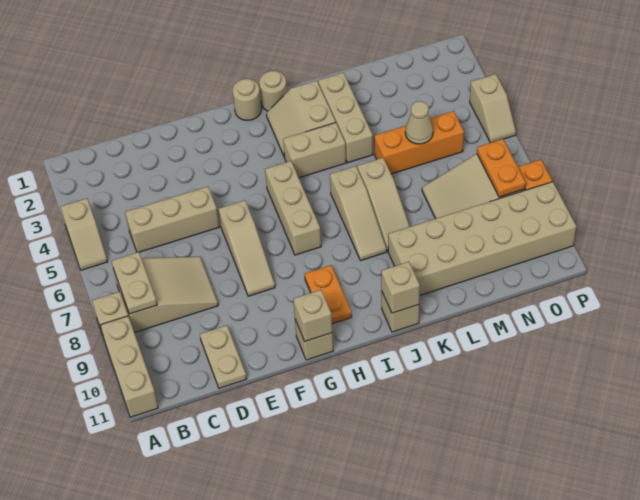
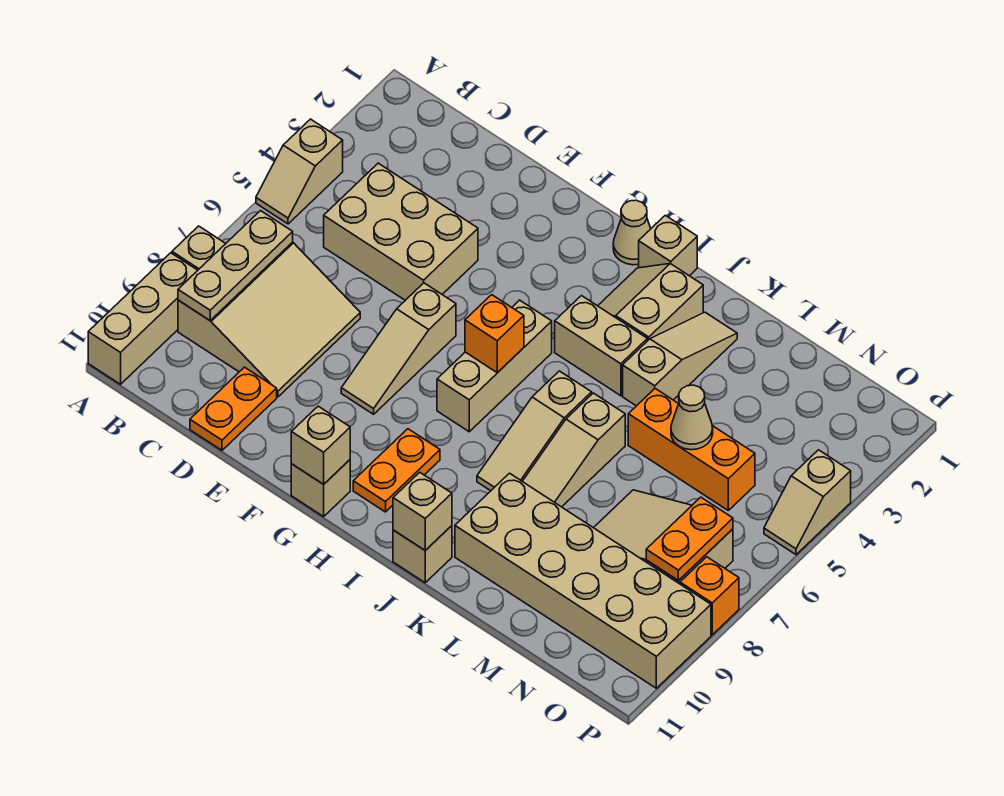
tan slope B7:D8 level 1 top B -> tan slope B7:D9 level 1 top B
tan plate B7:B8 level 2 -> tan plate B7:B9 level 2
tan brick C5:E5 level 1 -> tan brick C4:E5 level 1
tan plate D10:D11 level 1 -> orange plate D10:D11 level 1
tan round brick H1 level 1 -> tan cone H1 level 1
none -> orange brick H6 level 2
tan round brick I1 level 1 -> tan brick I1 level 1
tan brick K2:K4 level 1 -> tan slope K2:K4 level 1 top 4

